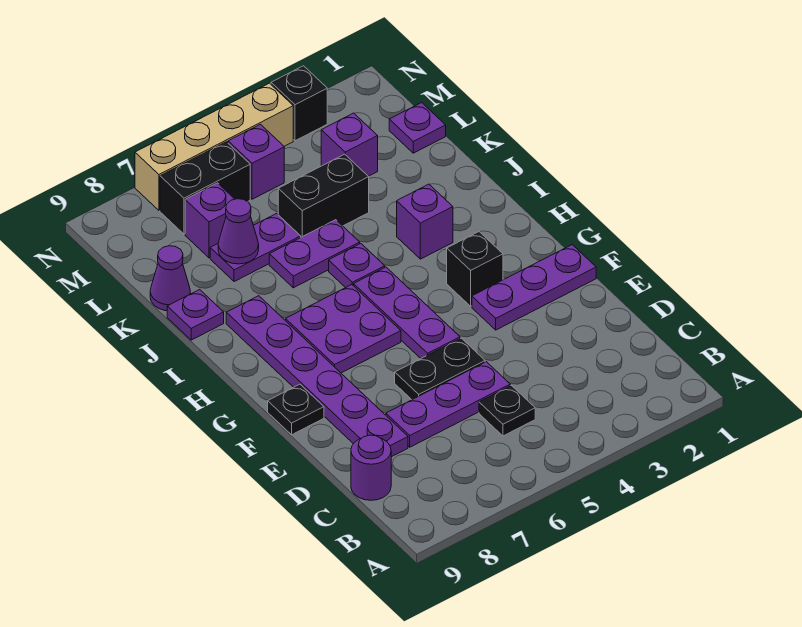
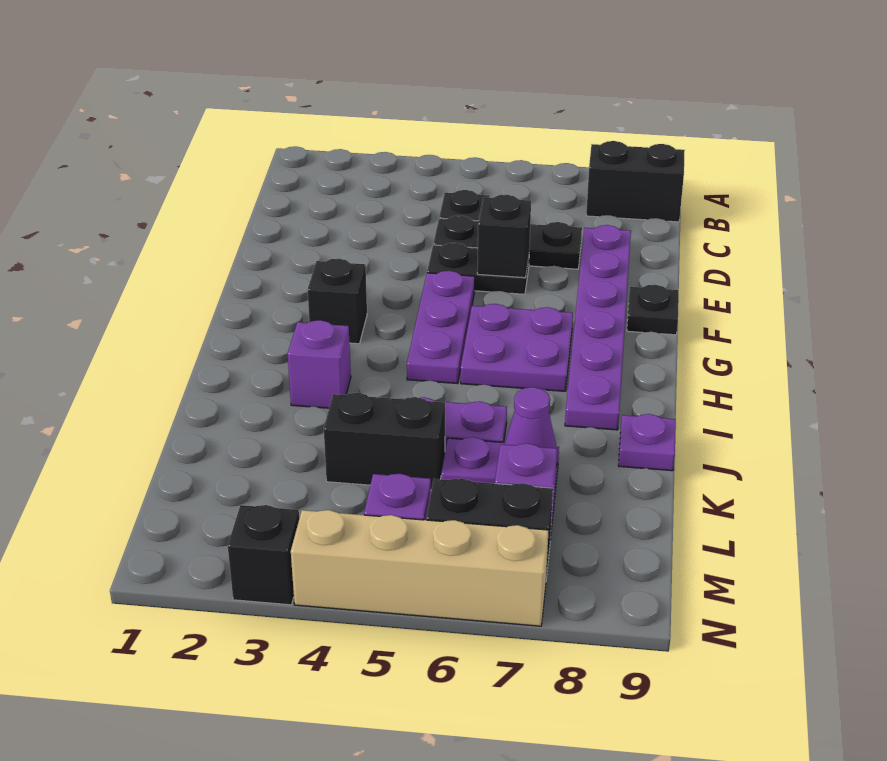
none -> black brick B8:B9 level 1
purple round brick C9 level 1 -> none
purple plate D5:D7 level 1 -> black plate D5:D7 level 1
none -> black brick E6 level 2
purple plate F1:F3 level 1 -> none
purple plate I5 level 1 -> none
purple cone K9 level 1 -> none
purple plate L1 level 1 -> none
purple brick L3 level 1 -> none

